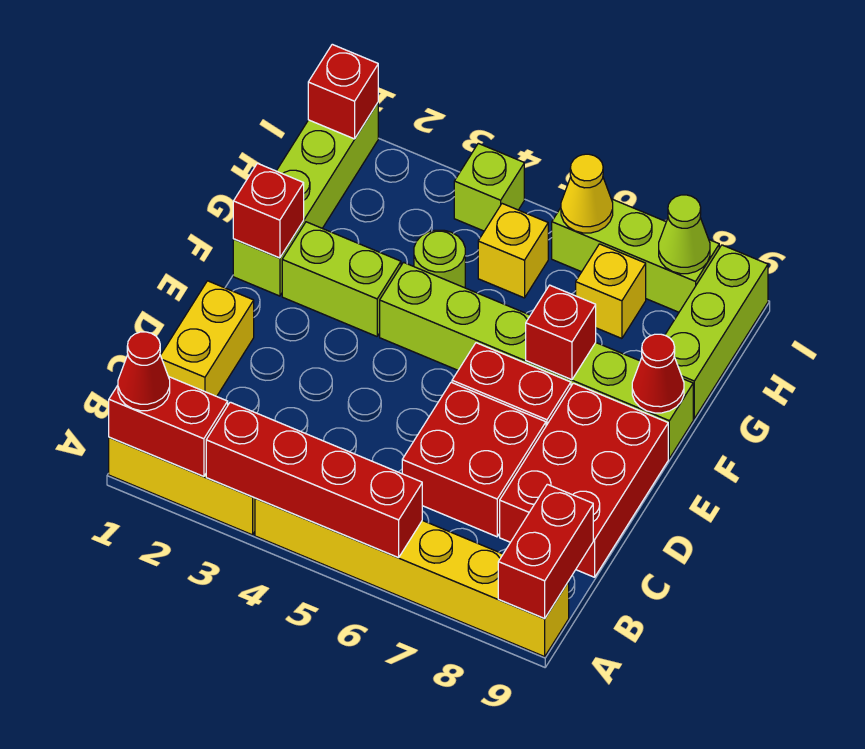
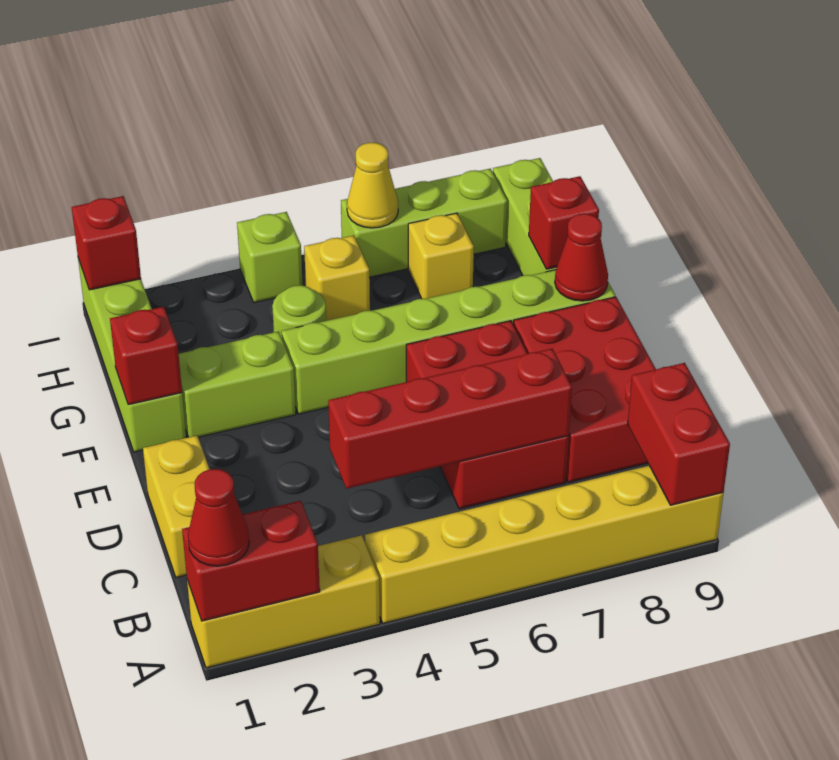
red brick A3:A6 level 2 -> red brick C4:C7 level 2
red brick F7 level 2 -> red brick G9 level 2
lime cone I8 level 2 -> none

